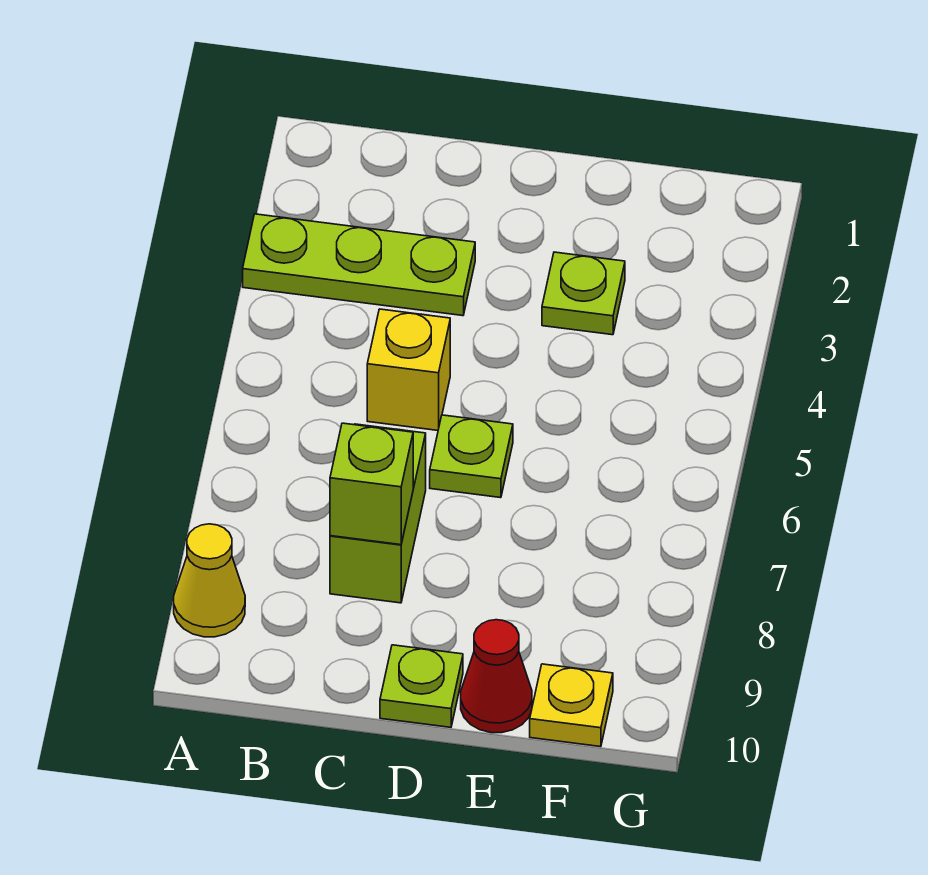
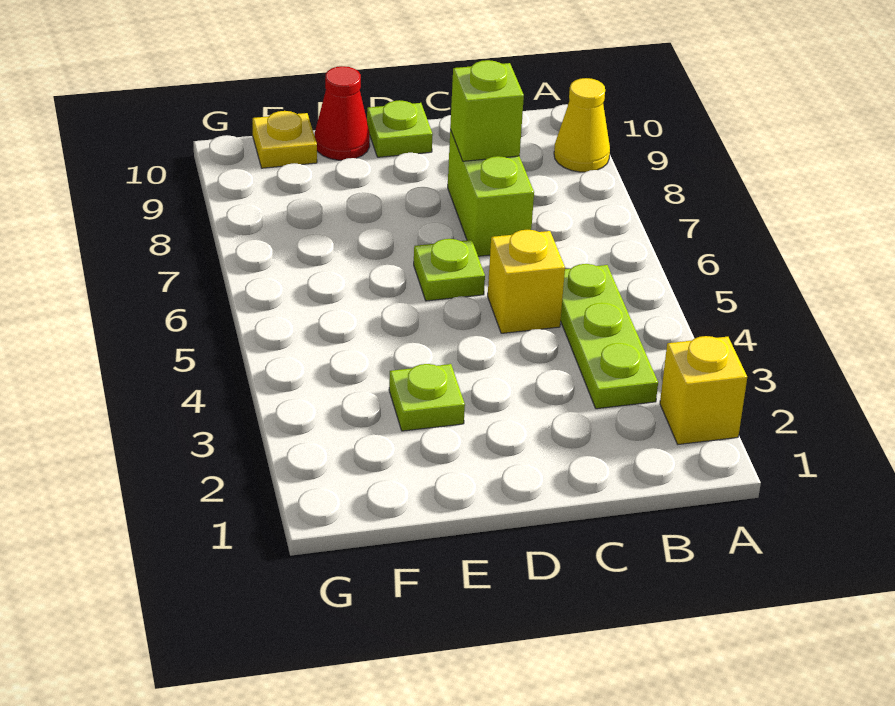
none -> yellow brick A2 level 1
lime plate A3:C3 level 1 -> lime plate B3:B5 level 1

